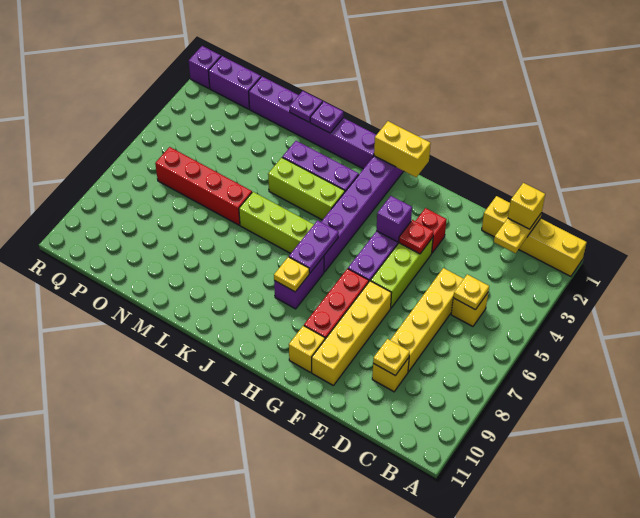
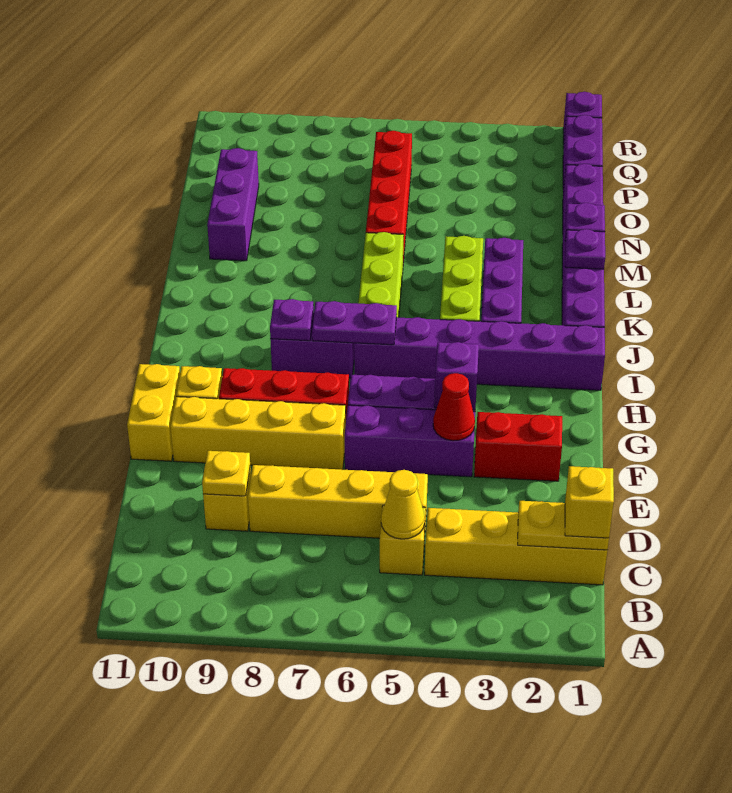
yellow brick A1:D1 level 1 -> yellow brick C1:C4 level 1
yellow plate C5 level 2 -> yellow cone C5 level 2
red brick F3 level 1 -> red brick F2:F3 level 1
lime brick F4:F6 level 1 -> purple brick F4:F6 level 1
red plate F4 level 2 -> red cone F4 level 2
yellow brick H1:I1 level 2 -> yellow brick F11:G11 level 1
yellow plate I8 level 2 -> purple plate I8 level 2
none -> purple brick M10:O10 level 1

